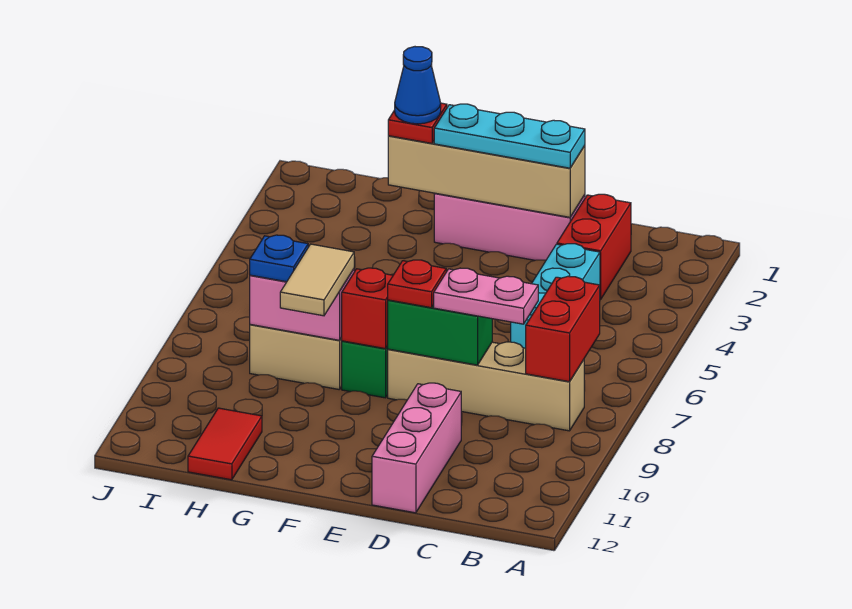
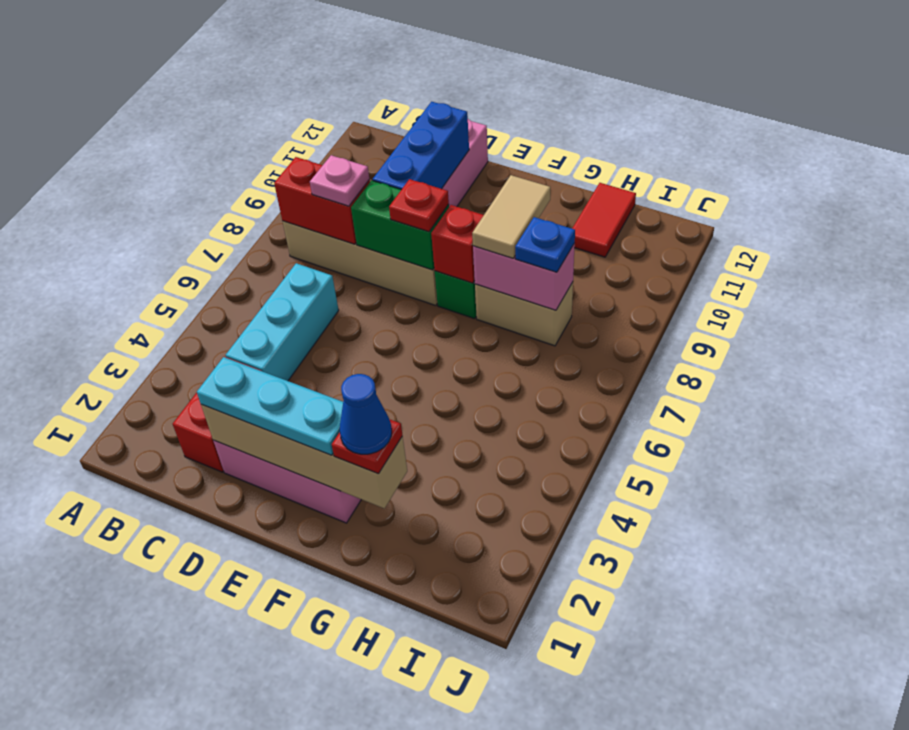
red brick B7:B8 level 2 -> red brick B8:C8 level 2
pink plate C8:D8 level 3 -> pink plate C8 level 3
none -> blue brick D9:D11 level 2

